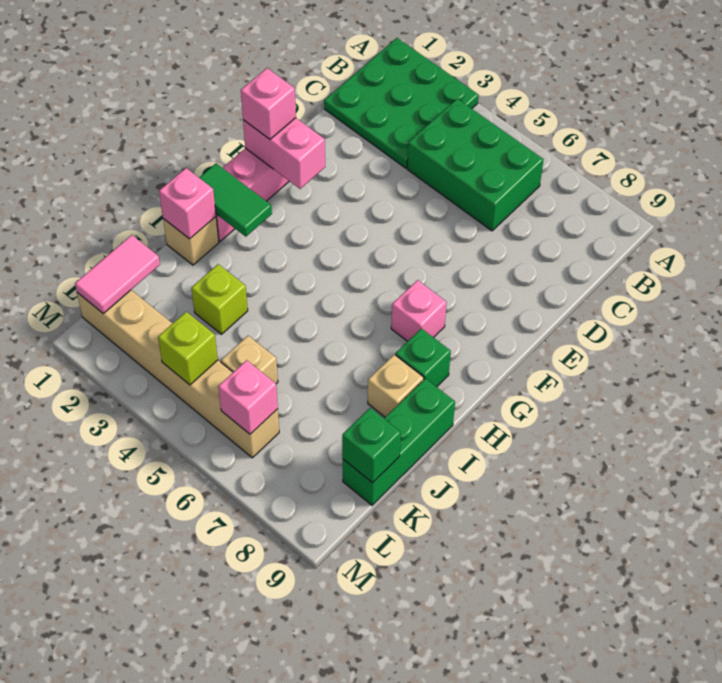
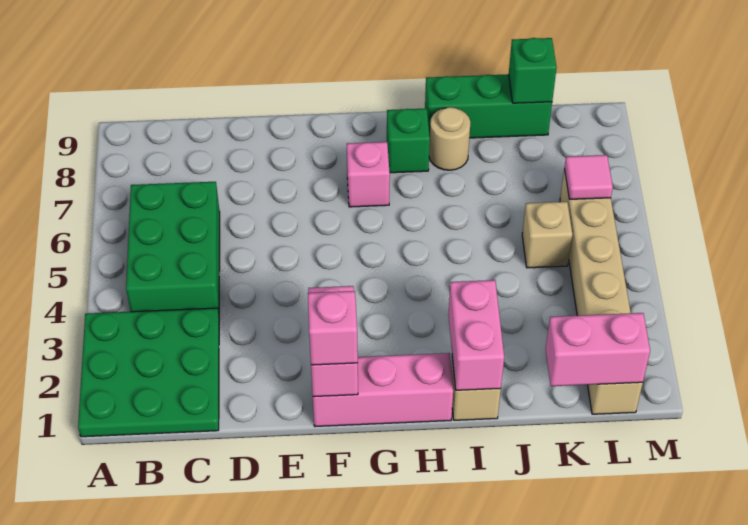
green tile H1:H2 level 2 -> none
pink brick I1 level 2 -> pink brick I1:I2 level 2
tan brick I8 level 1 -> tan round brick I8 level 1
lime brick J3 level 1 -> none
pink tile K1:L1 level 2 -> pink brick K1:L1 level 2
lime brick L4 level 2 -> none
pink brick L6 level 2 -> pink tile L6 level 2

